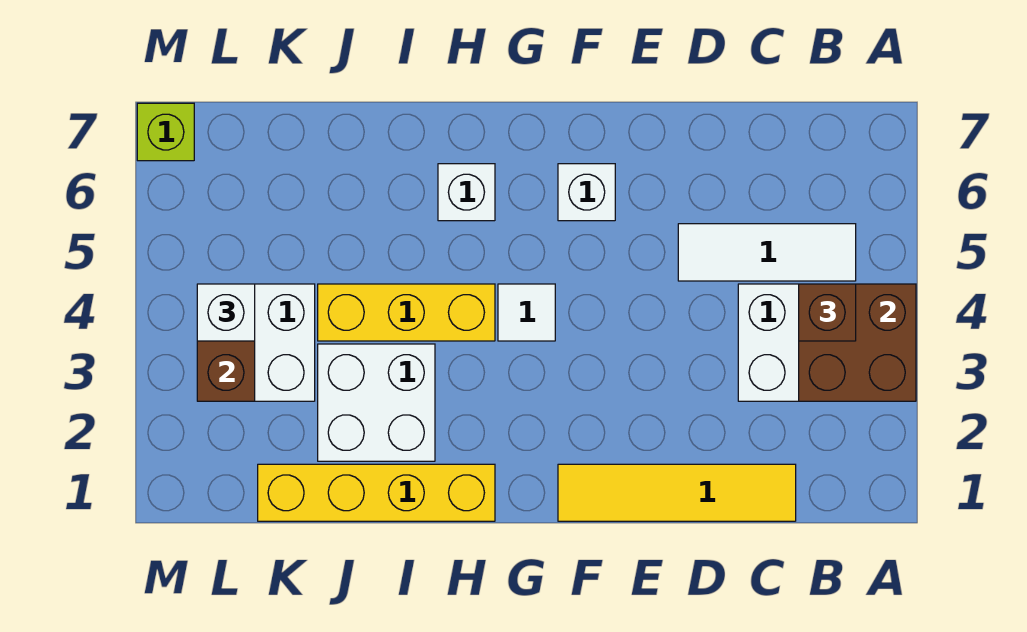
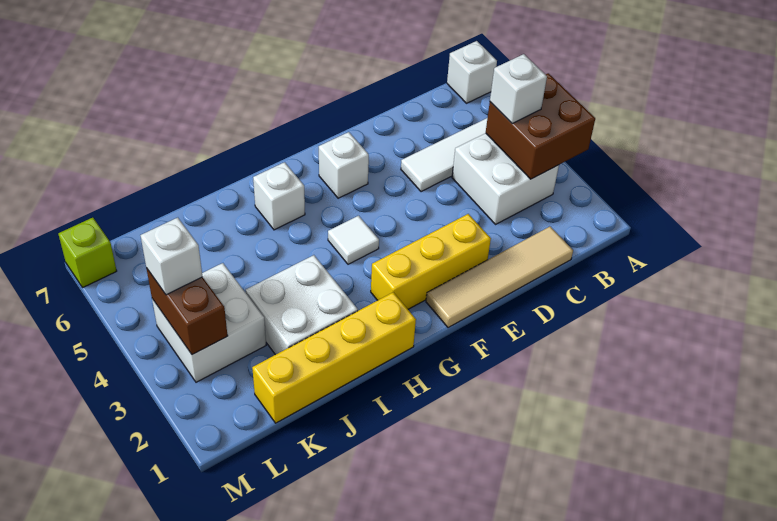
none -> white brick A7 level 1
brown brick B4 level 3 -> white brick B4 level 3
yellow tile C1:F1 level 1 -> tan tile C1:F1 level 1
yellow brick H4:J4 level 1 -> yellow brick E2:G2 level 1

